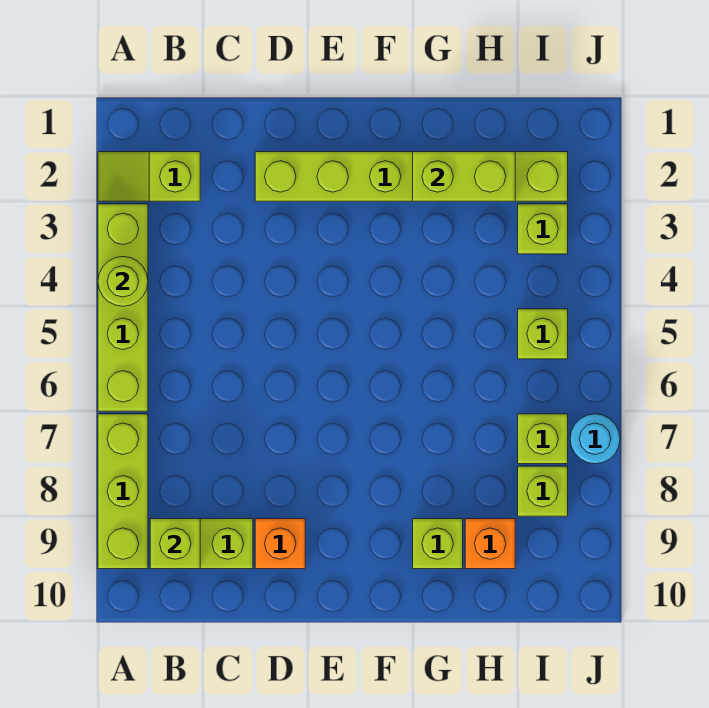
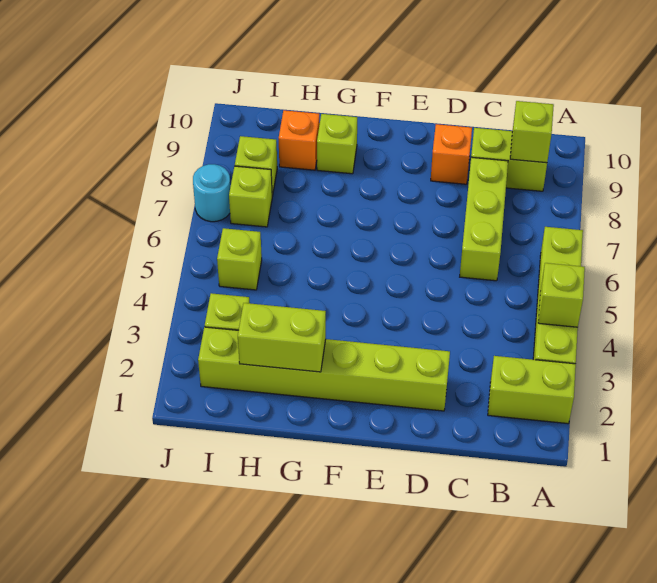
lime slope A2:B2 level 1 top B -> lime brick A2:B2 level 1
lime round brick A4 level 2 -> lime brick A4 level 2
lime brick A7:A9 level 1 -> lime brick C6:C8 level 1

